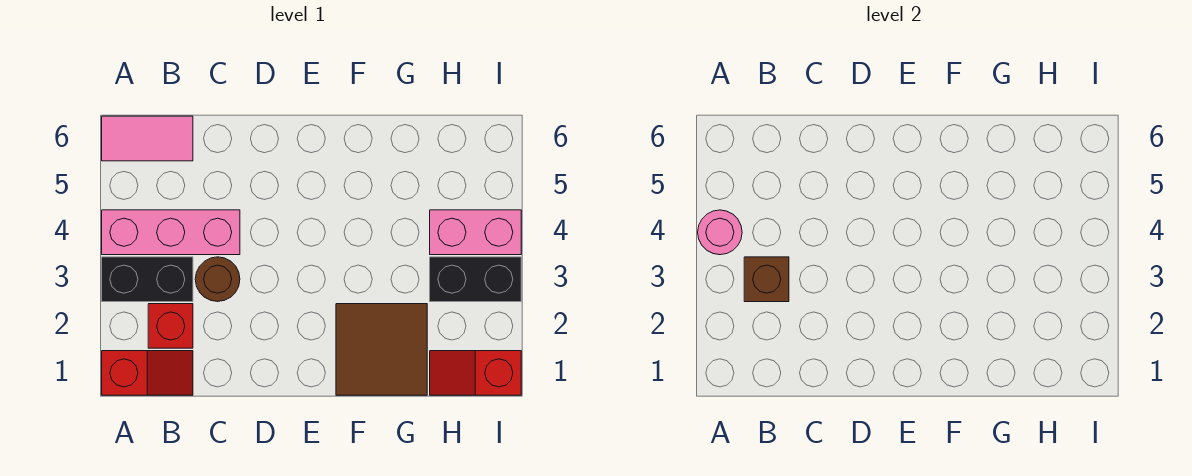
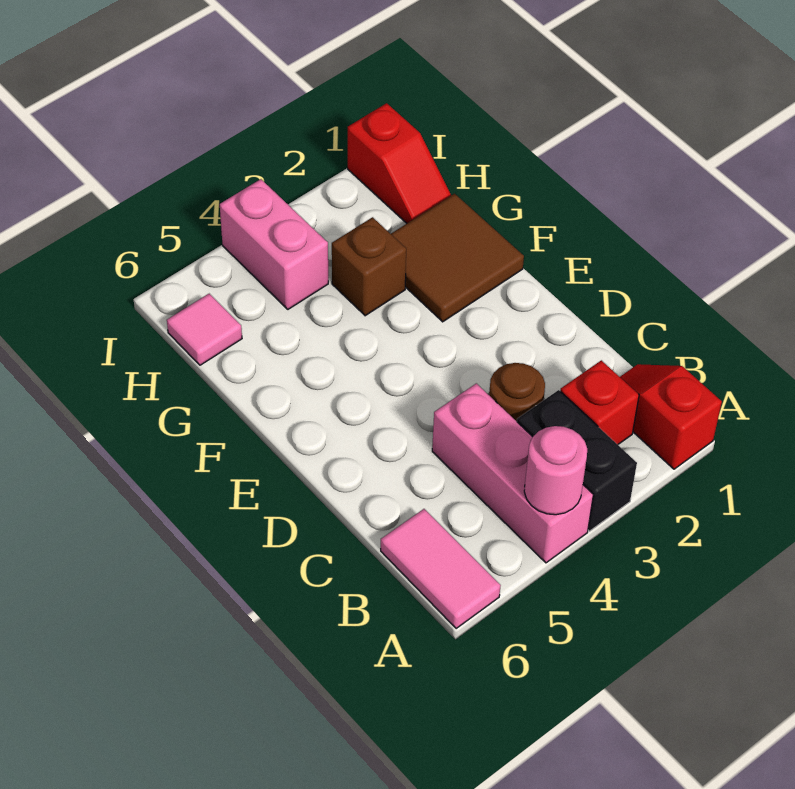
brown brick B3 level 2 -> brown brick G3 level 1
black brick H3:I3 level 1 -> none
none -> pink tile H6 level 1

